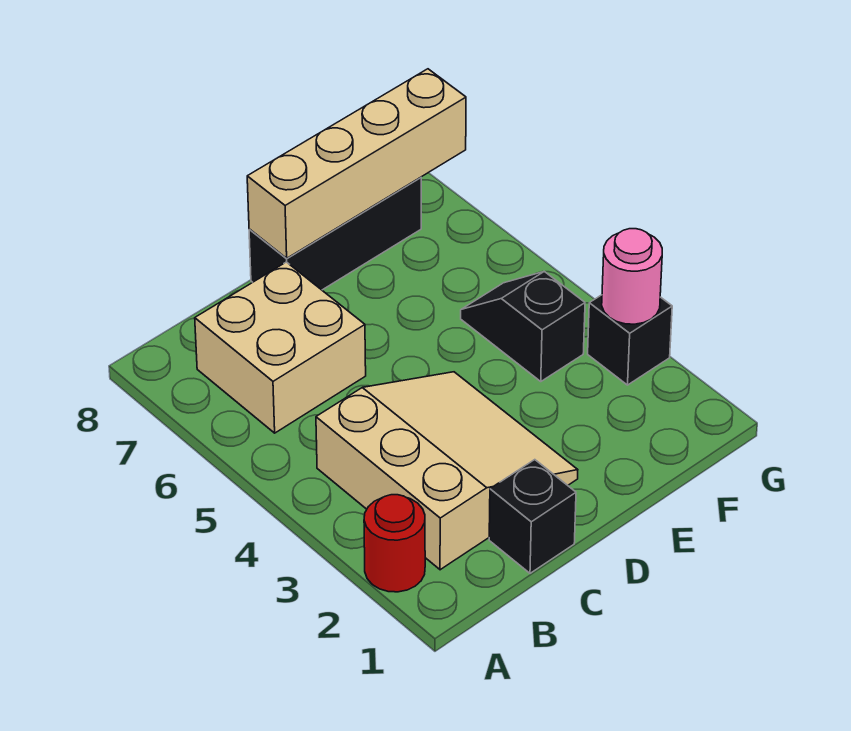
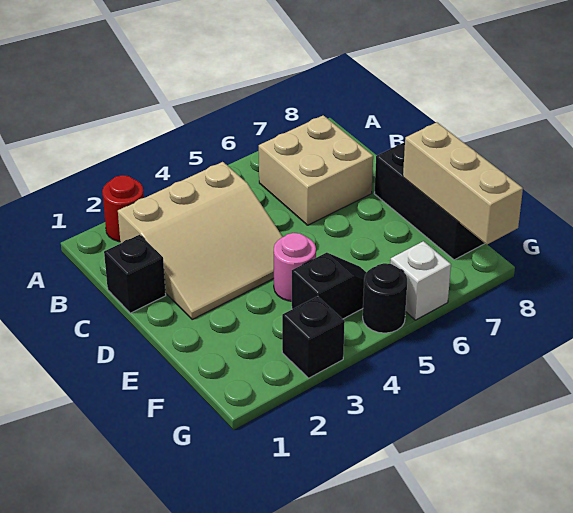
tan brick D8:G8 level 2 -> tan brick E8:G8 level 2
pink round brick G3 level 2 -> pink round brick E4 level 1
none -> black round brick G5 level 1
none -> white brick G6 level 1

